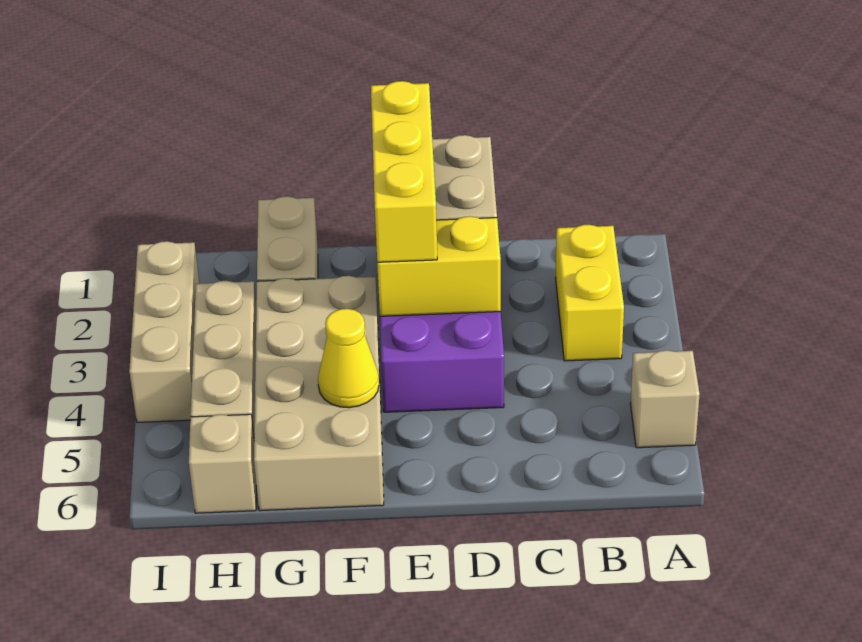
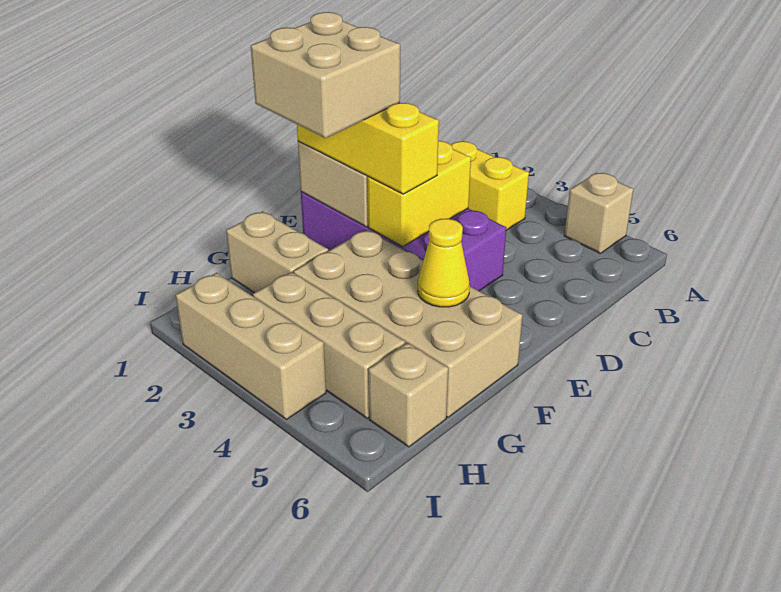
none -> tan brick E1:F2 level 4

